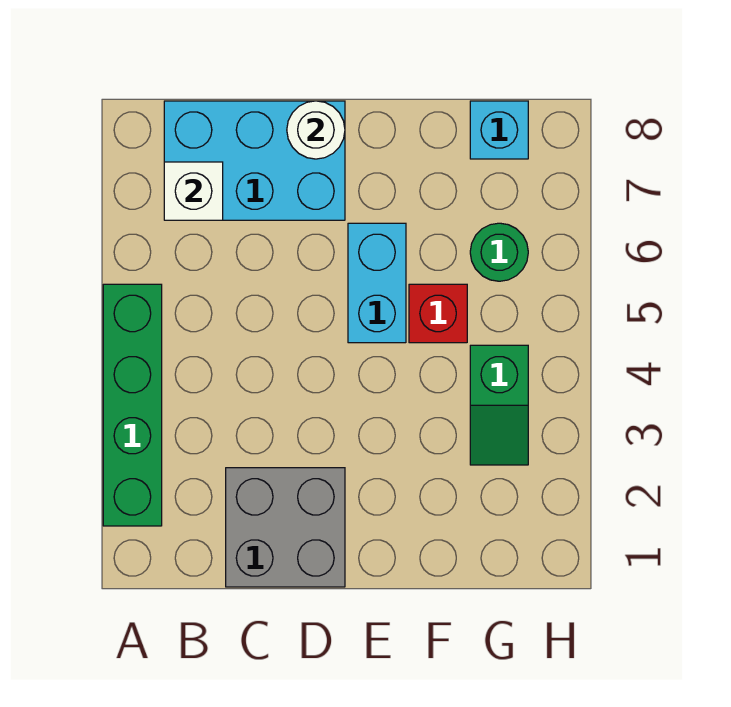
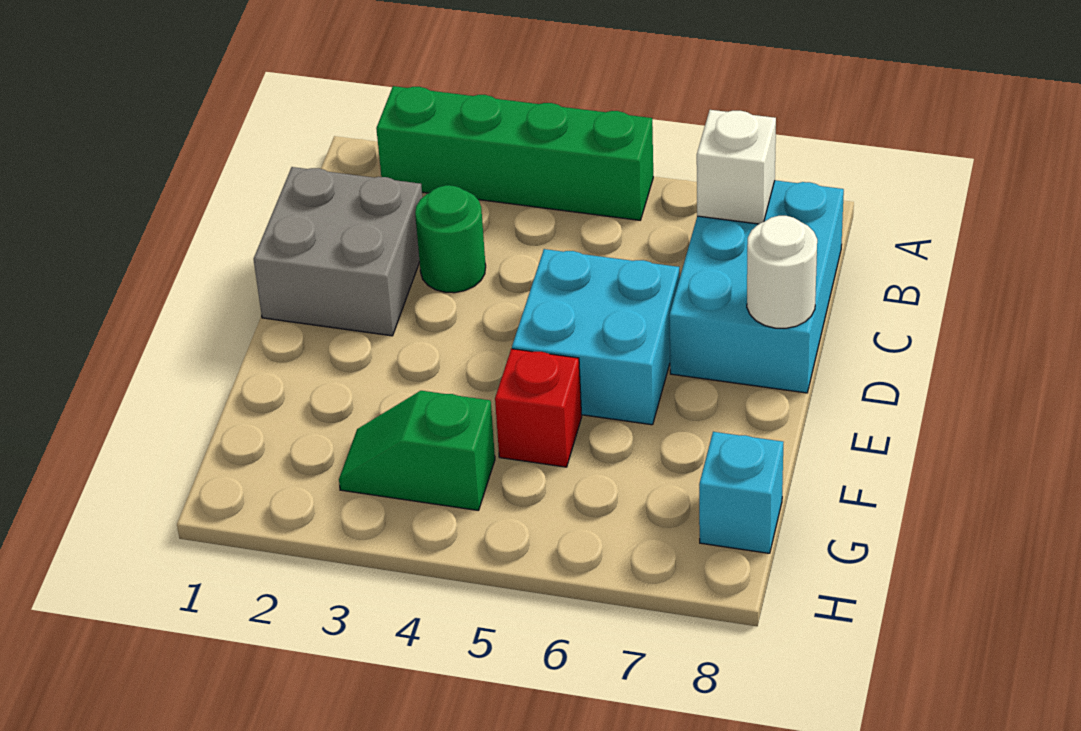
cyan brick E5:E6 level 1 -> cyan brick D5:E6 level 1
green round brick G6 level 1 -> green round brick C3 level 1

